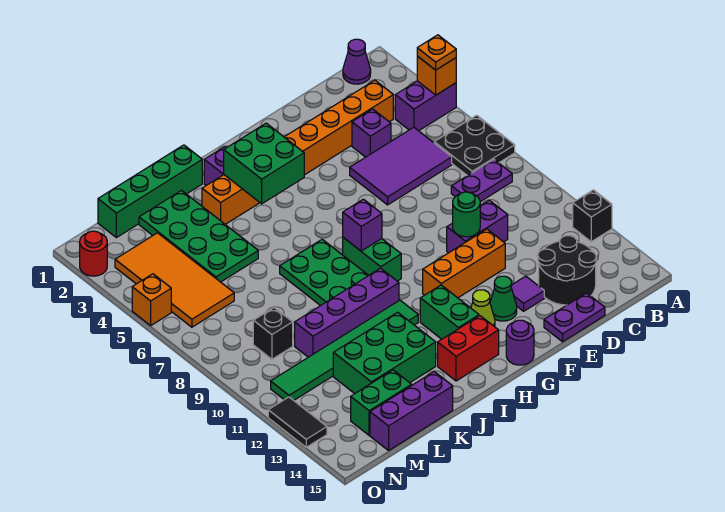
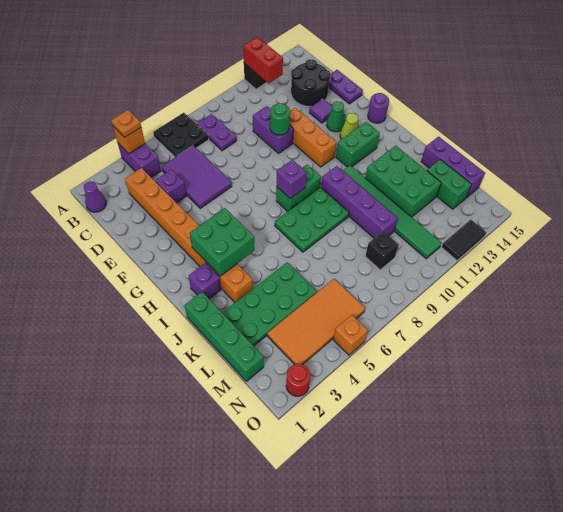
red brick H14:I14 level 1 -> red brick A12:B12 level 2

